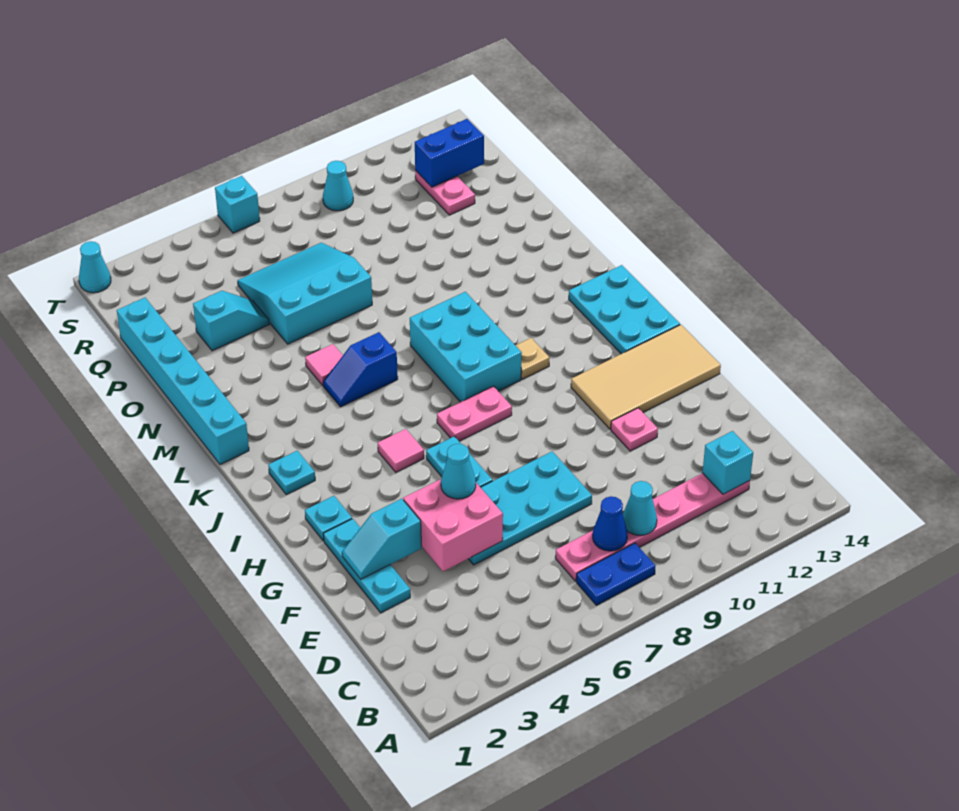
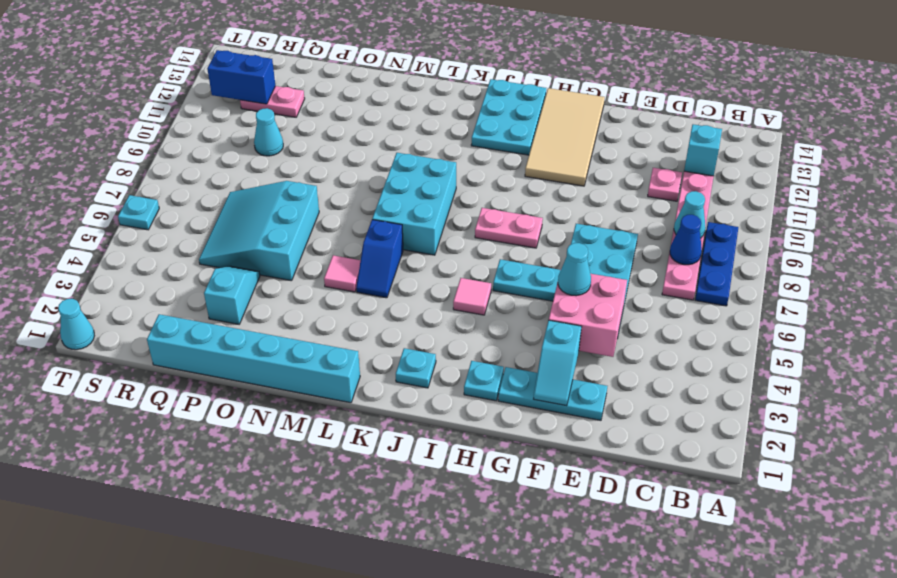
blue plate B7:B8 level 1 -> blue plate B7:B9 level 1
pink plate F11 level 1 -> pink plate D11 level 1
pink plate I7:I8 level 1 -> pink plate H8:I8 level 1
cyan plate I13:K14 level 1 -> cyan plate I12:J14 level 1
cyan brick J8:L9 level 1 -> cyan brick K7:L9 level 1
tan plate J10 level 1 -> none
blue brick R12:R13 level 2 -> blue brick R12:S12 level 2
cyan cone S9 level 1 -> cyan cone Q10 level 1
cyan brick T6 level 1 -> cyan plate T6 level 1

